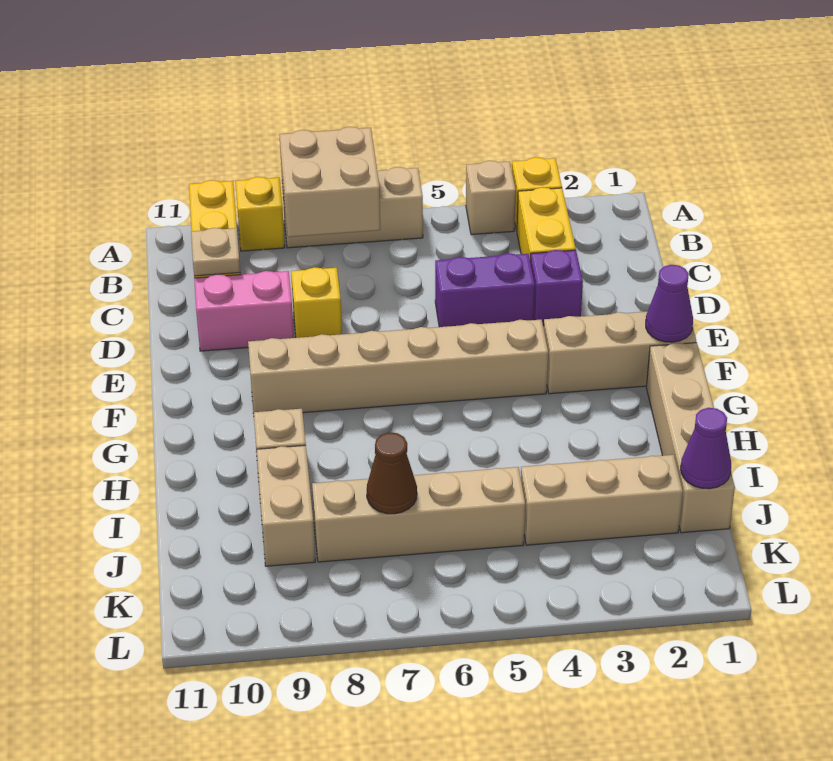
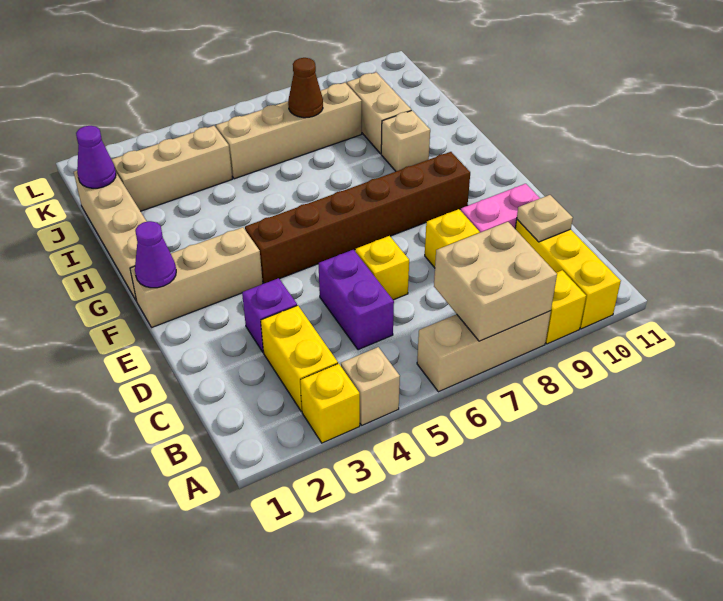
purple brick D4:D5 level 1 -> purple brick C5:D5 level 1
none -> yellow brick D6 level 1
tan brick F4:F9 level 1 -> brown brick F4:F9 level 1

